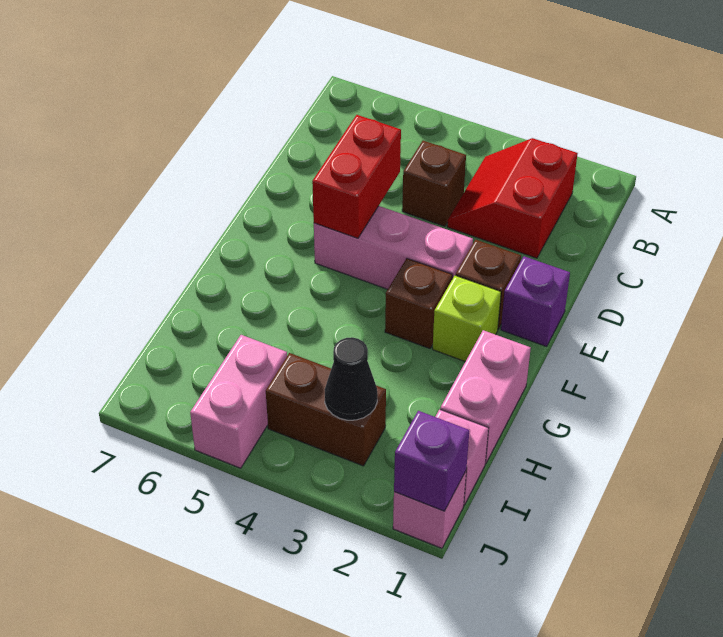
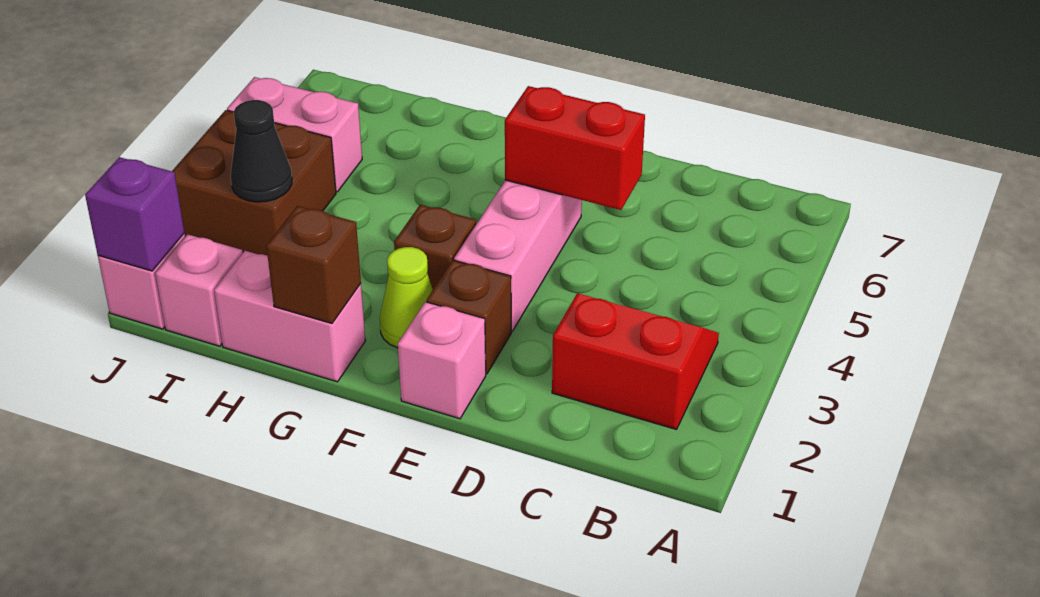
brown brick C4 level 1 -> brown brick G1 level 2
purple brick E1 level 1 -> pink brick E1 level 1
lime brick F2 level 1 -> lime cone F2 level 1
brown brick I3:I4 level 1 -> brown brick I3:J4 level 1

